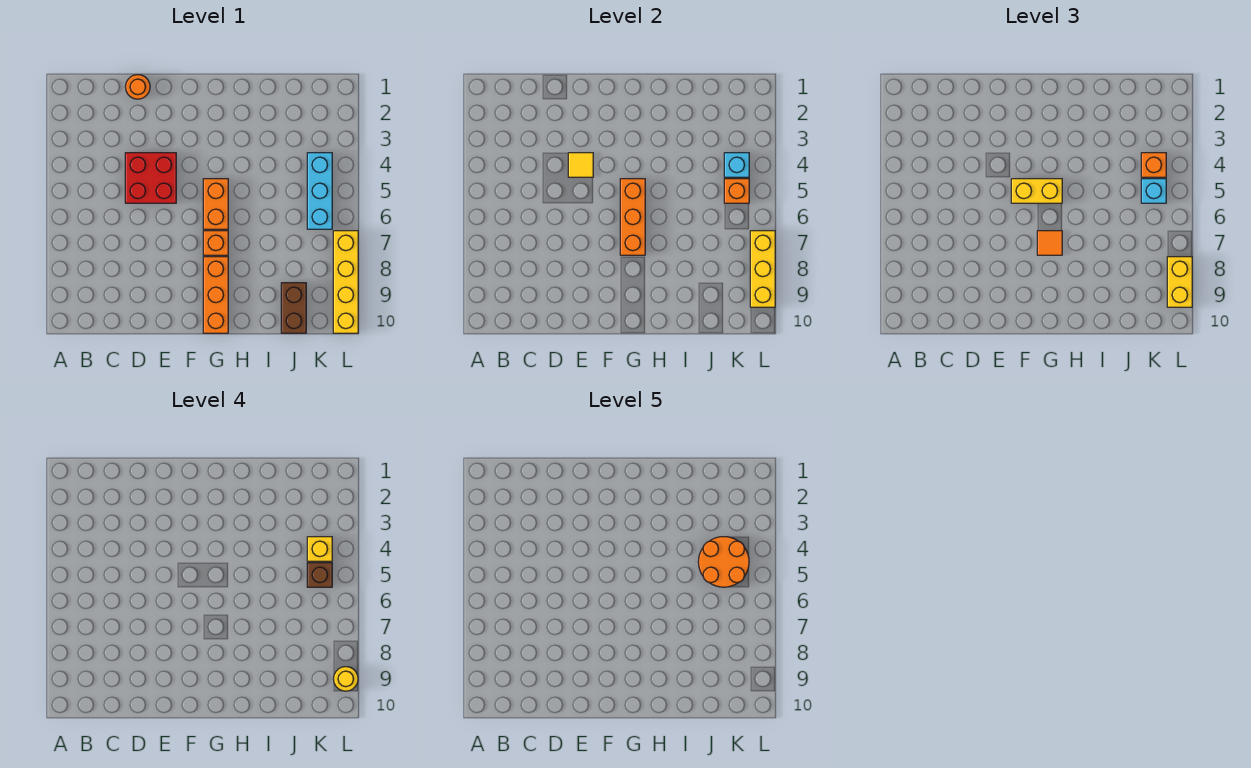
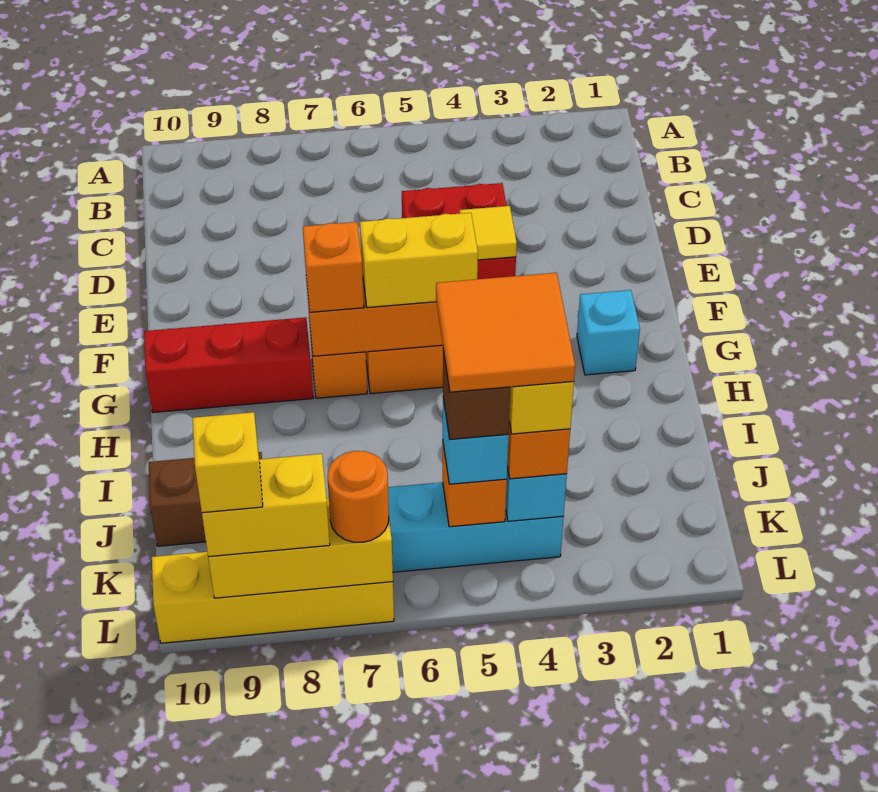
orange round brick D1 level 1 -> orange round brick L7 level 3
yellow brick F5:G5 level 3 -> yellow brick G5:G6 level 3
none -> cyan brick G2 level 1
orange tile G7 level 3 -> orange brick G7 level 3
orange brick G8:G10 level 1 -> red brick G8:G10 level 1
orange round brick J4:K5 level 5 -> orange tile J4:K5 level 5
yellow round brick L9 level 4 -> yellow brick L9 level 4

